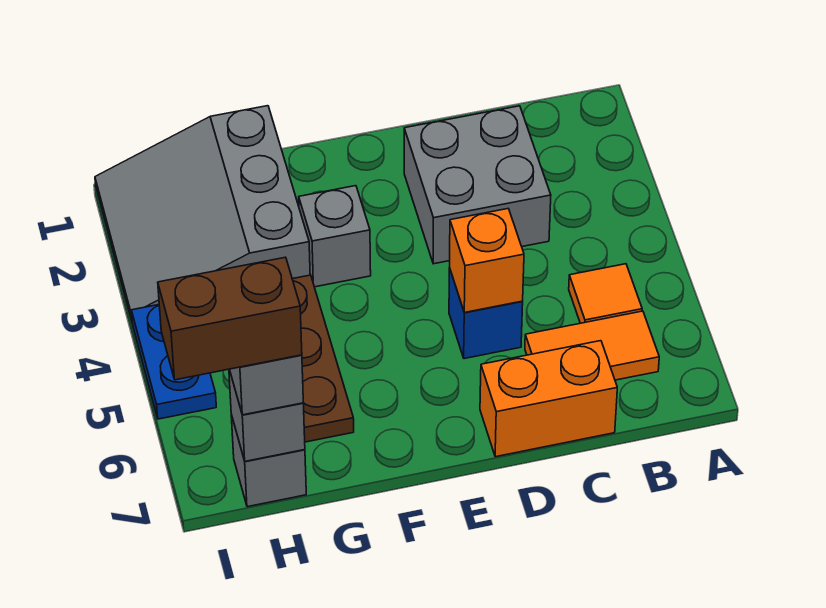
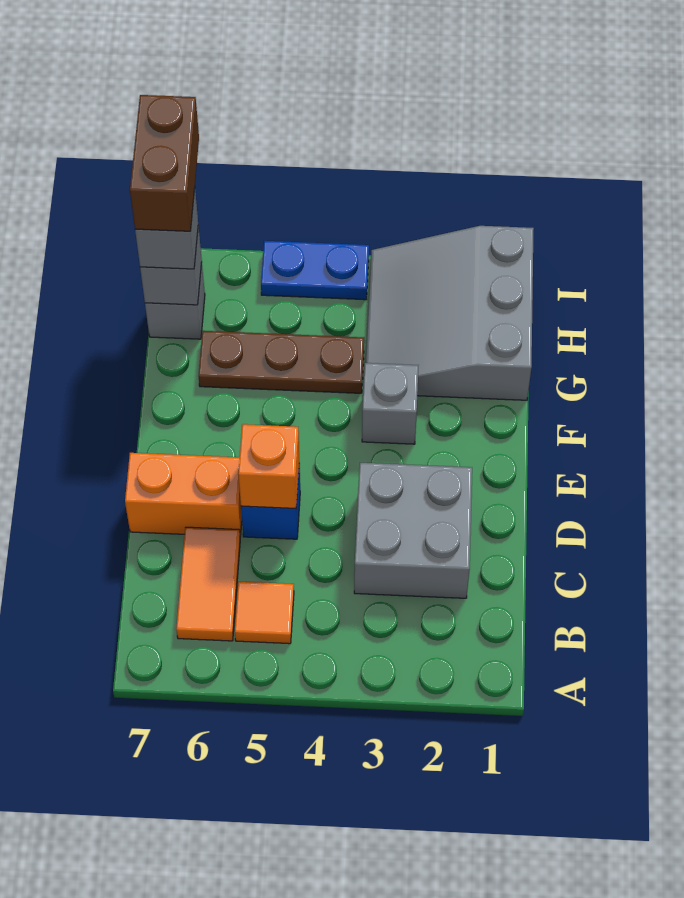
orange brick C7:D7 level 1 -> orange brick D6:D7 level 1
grey slope G1:I3 level 1 top G -> grey slope G1:I3 level 1 top 1

